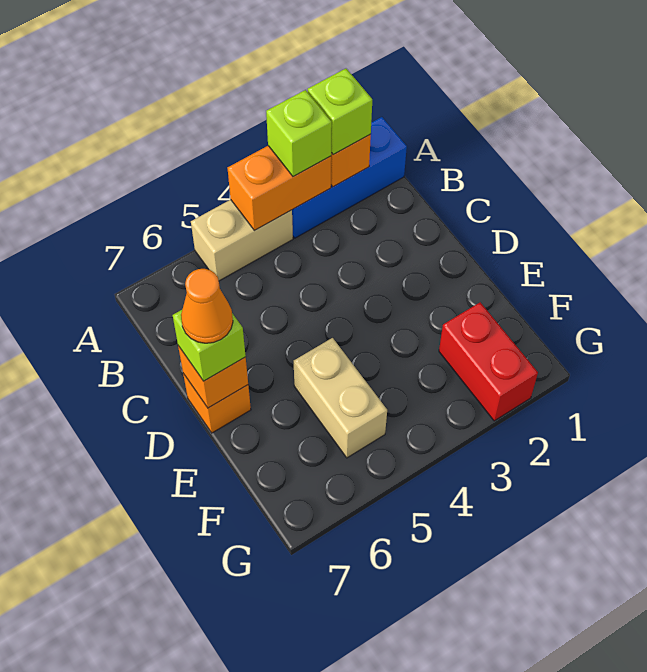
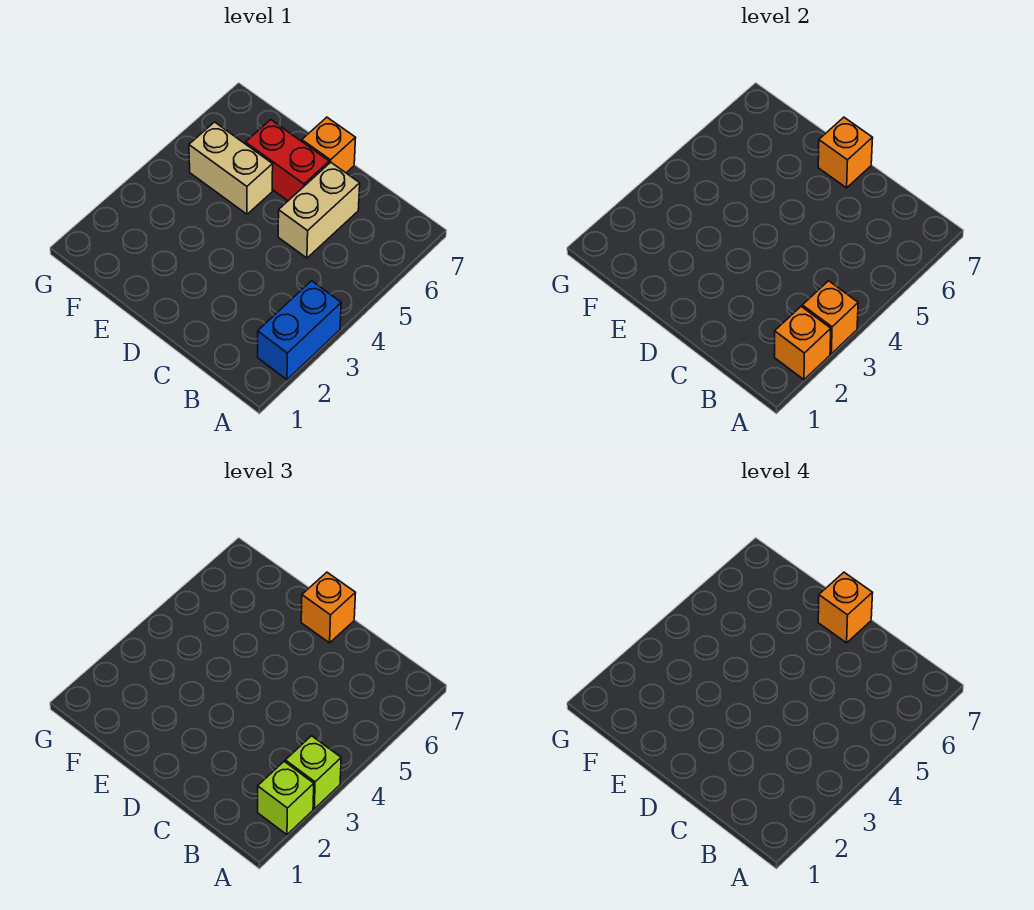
blue brick A1:A3 level 1 -> blue brick A2:A3 level 1
orange brick A3:A4 level 2 -> orange brick A3 level 2
tan brick A4:A5 level 1 -> tan brick C5:C6 level 1
lime brick D7 level 3 -> orange brick D7 level 3
orange cone D7 level 4 -> orange brick D7 level 4
red brick F2:G2 level 1 -> red brick D6:E6 level 1

